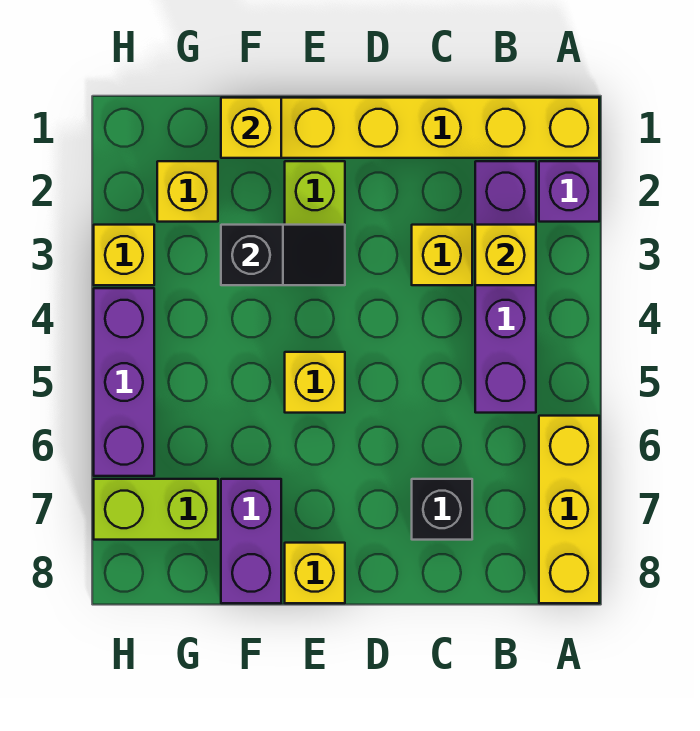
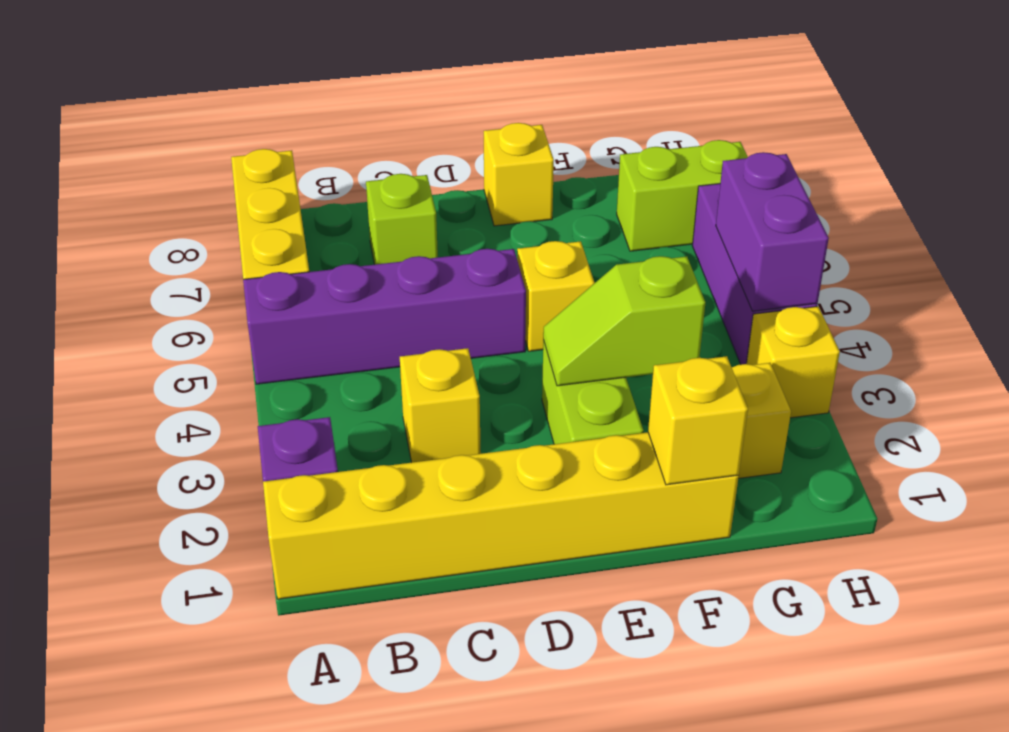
purple brick B2:B5 level 1 -> purple brick A5:D5 level 1
yellow brick B3 level 2 -> none
black brick C7 level 1 -> lime brick C7 level 1
black slope E3:F3 level 2 top F -> lime slope E3:F3 level 2 top F
purple brick F7:F8 level 1 -> purple brick H4:H5 level 2

